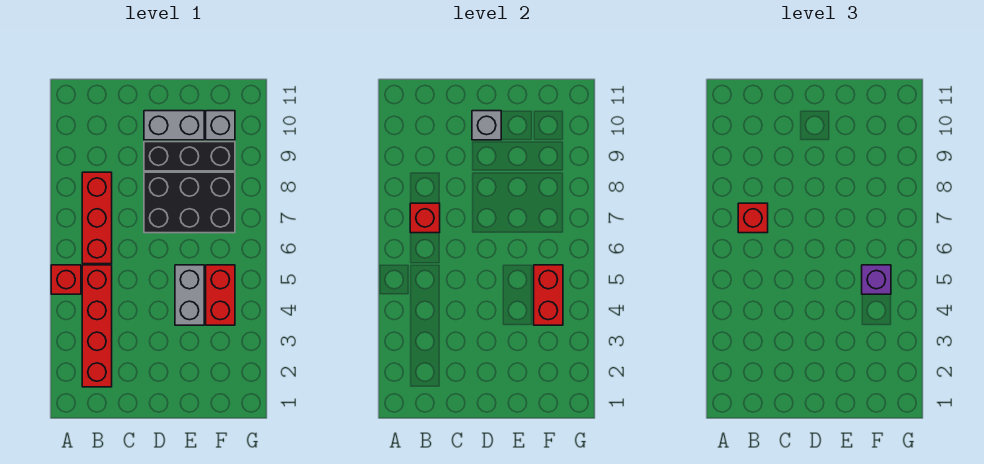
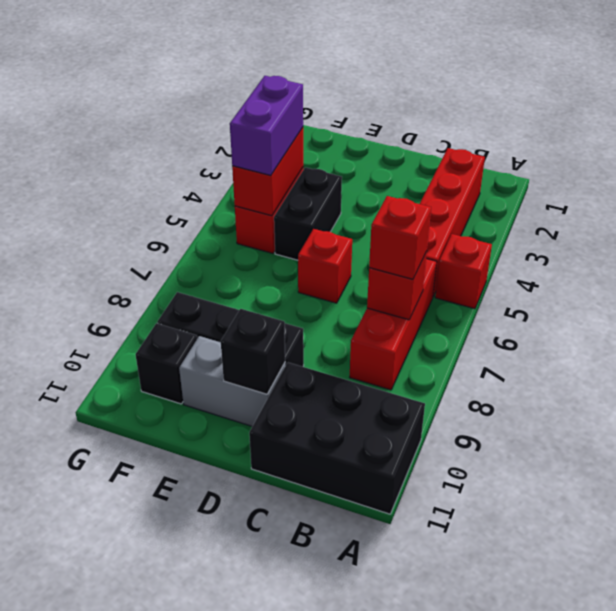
none -> red brick D6 level 1
black brick D7:F8 level 1 -> black brick A10:C11 level 1
grey brick D10 level 2 -> black brick D10 level 2
grey brick E4:E5 level 1 -> black brick E4:E5 level 1
purple brick F5 level 3 -> purple brick F4:F5 level 3
grey brick F10 level 1 -> black brick F10 level 1

